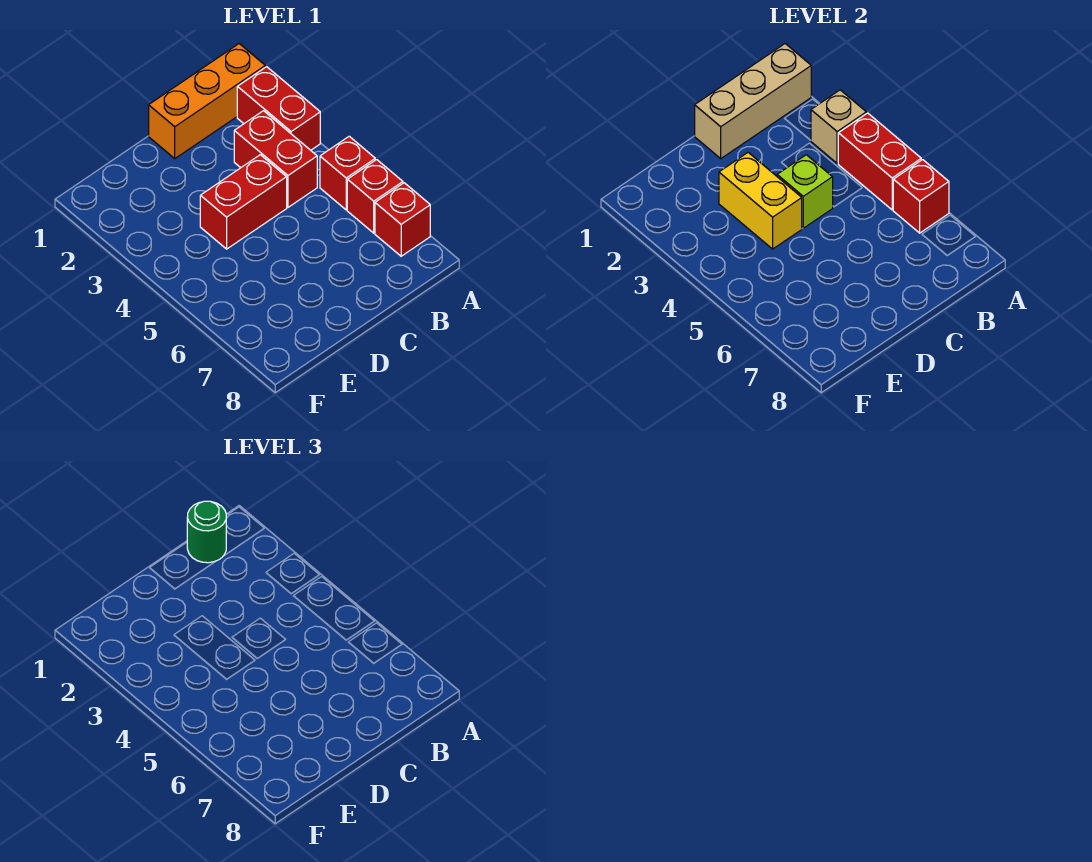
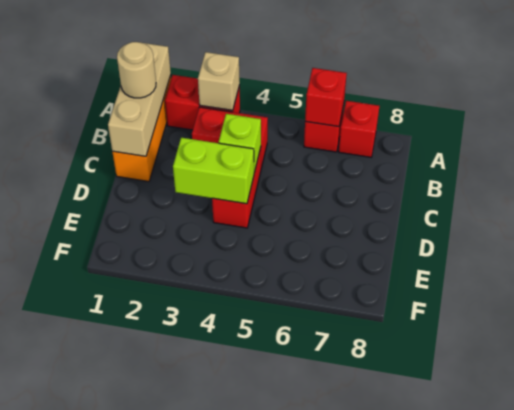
red brick A4:A5 level 2 -> none
red brick A5 level 1 -> none
green round brick B1 level 3 -> tan round brick B1 level 3
yellow brick D3:D4 level 2 -> lime brick D3:D4 level 2

